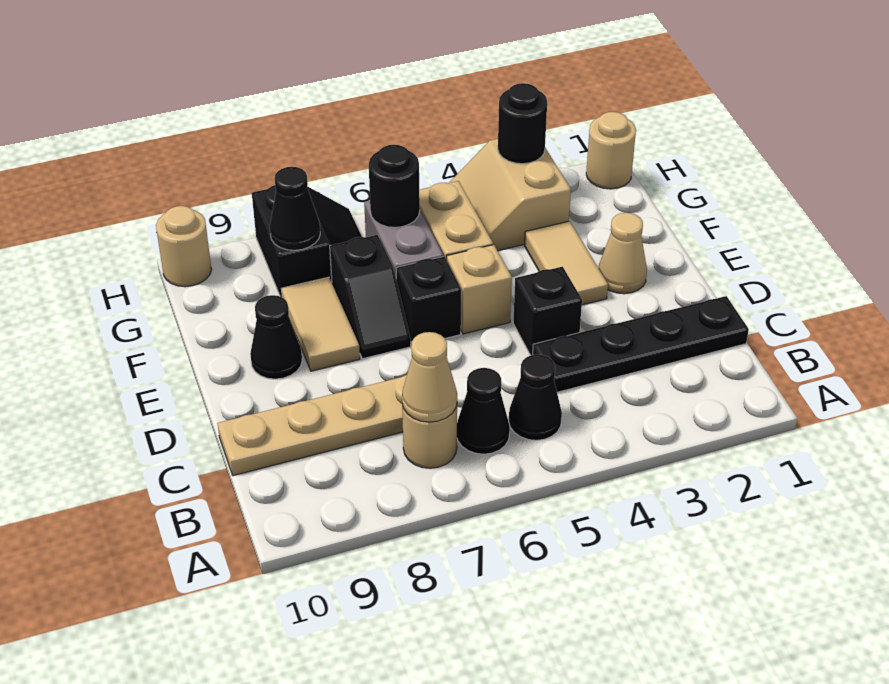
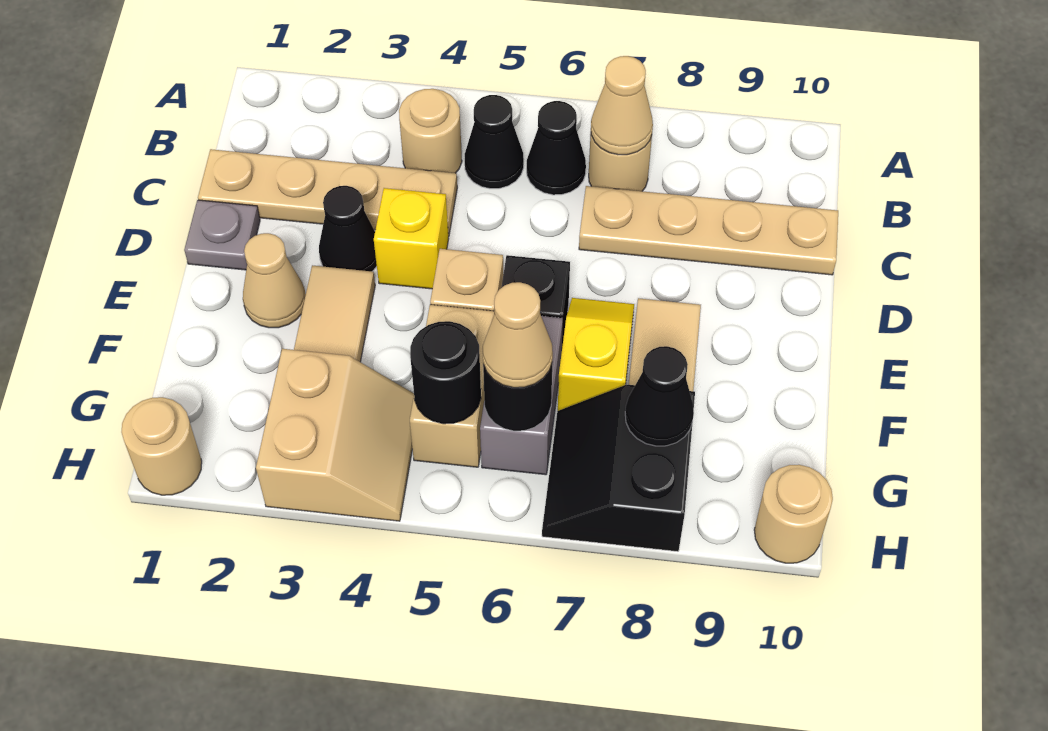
none -> tan round brick B4 level 1
black plate C1:C4 level 1 -> tan plate C1:C4 level 1
none -> grey plate D1 level 1
black brick D4 level 1 -> yellow brick D4 level 1
black slope E7:F7 level 1 top F -> yellow slope E7:F7 level 1 top F
black cone E9 level 1 -> black cone D3 level 1
none -> tan cone G6 level 3
black round brick H3 level 2 -> black round brick G5 level 2

